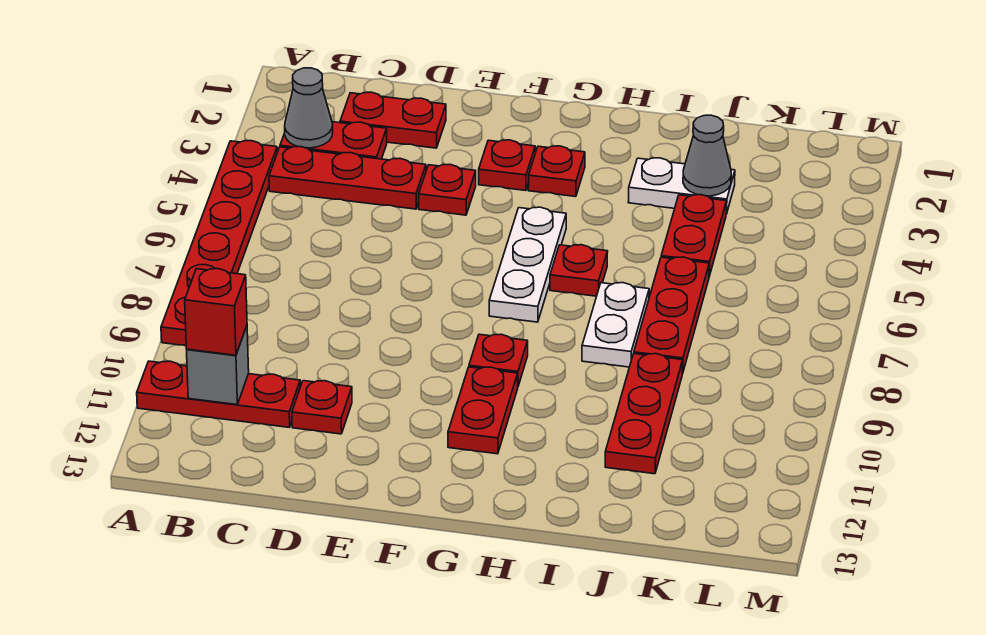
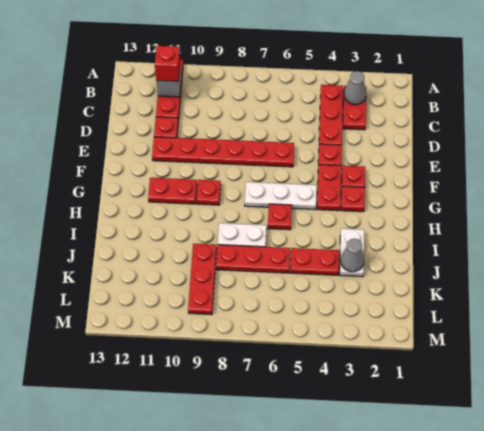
red plate A4:A9 level 1 -> red plate E6:E11 level 1
red plate C2:D2 level 1 -> red plate F4:G4 level 1
red plate J9:J11 level 1 -> red plate J9:L9 level 1

